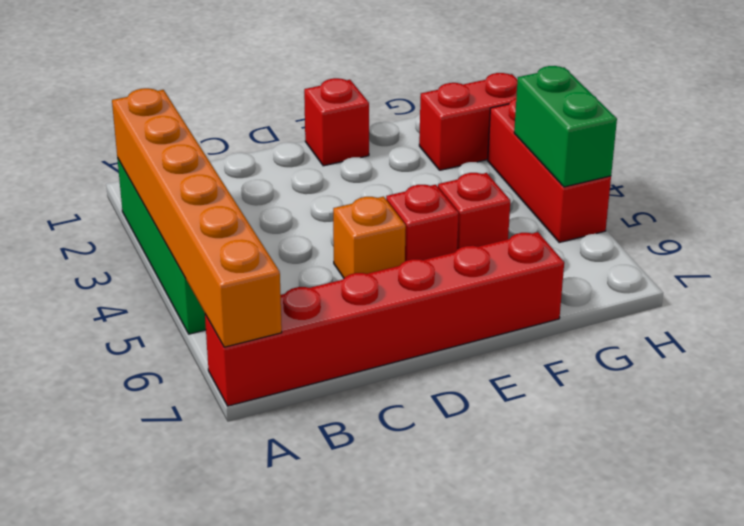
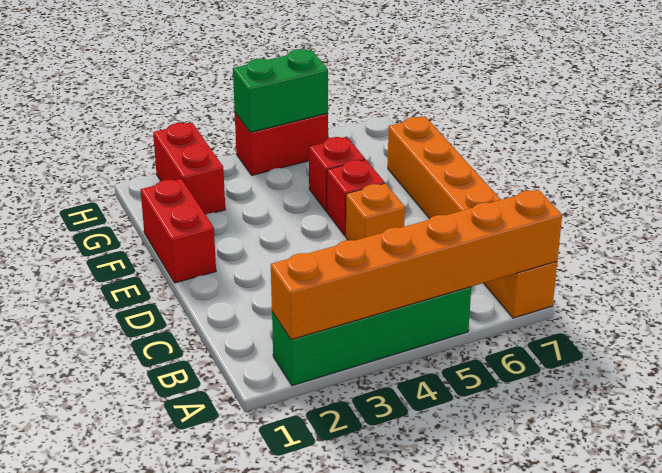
red brick A7:F7 level 1 -> orange brick A7:F7 level 1
red brick E1 level 1 -> red brick E1:F1 level 1
red brick H3:H5 level 1 -> red brick H4:H5 level 1

